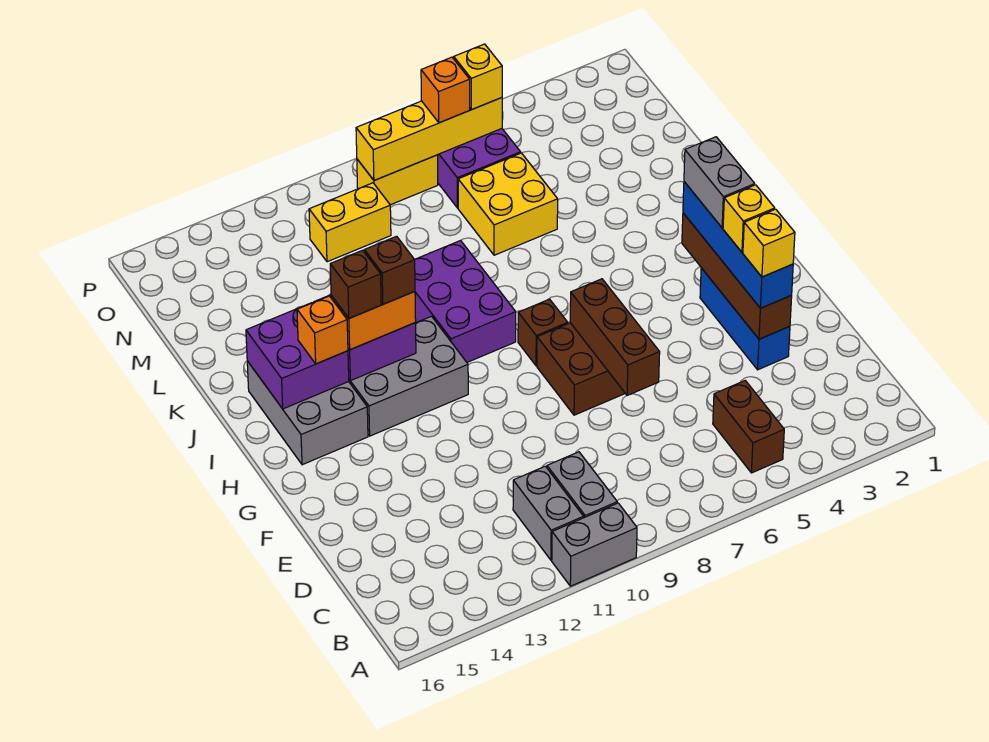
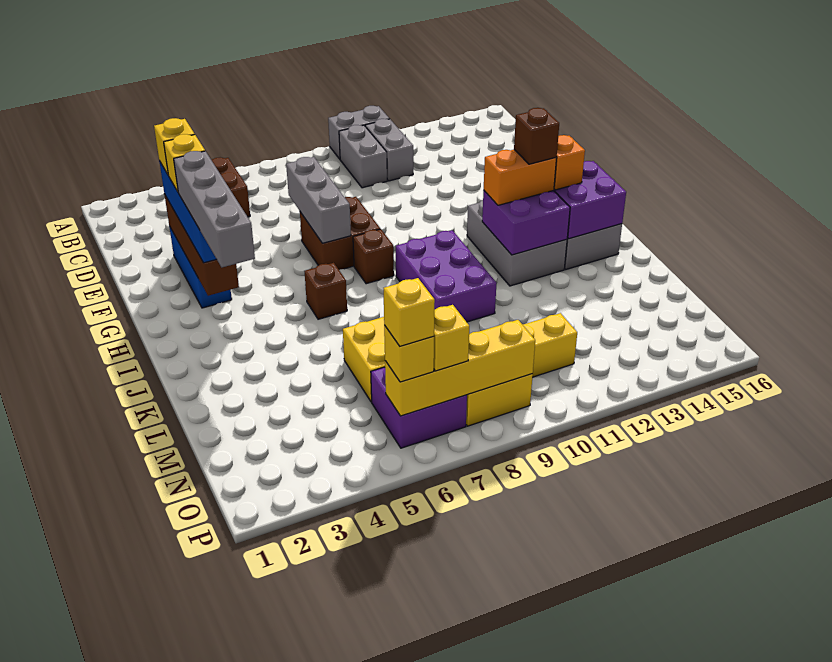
brown brick E7:G7 level 2 -> grey brick E7:G7 level 2
grey brick G3:H3 level 4 -> grey brick G3:J3 level 4
grey brick H11:I13 level 1 -> grey brick H12:J13 level 1
brown brick I12 level 4 -> brown brick I6 level 1
none -> yellow brick O6 level 4
orange brick O7 level 3 -> yellow brick O7 level 3

